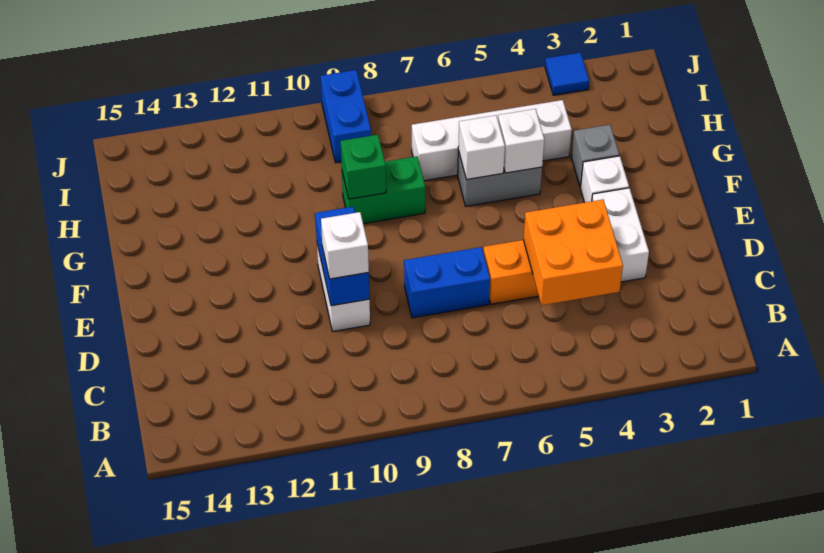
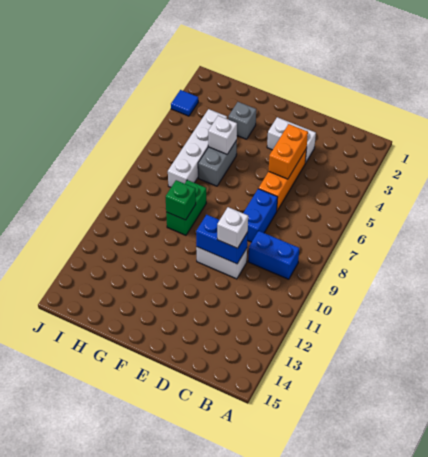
orange brick C4:D5 level 2 -> orange brick D4:D5 level 2
white brick F3 level 1 -> none
white brick G6 level 2 -> none
blue brick I9:J9 level 1 -> blue brick B9:C9 level 1

